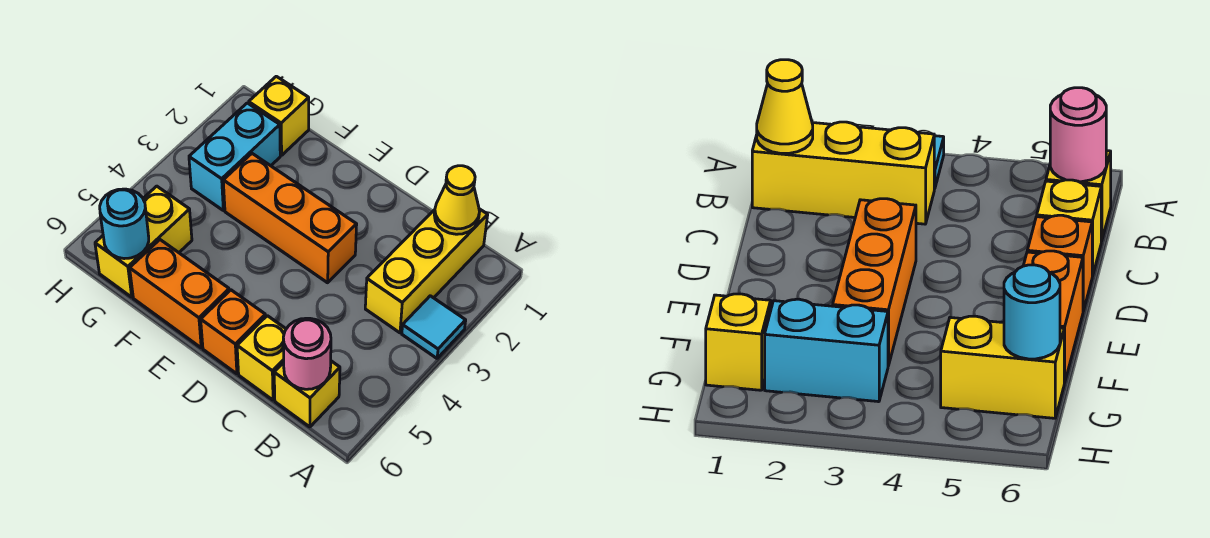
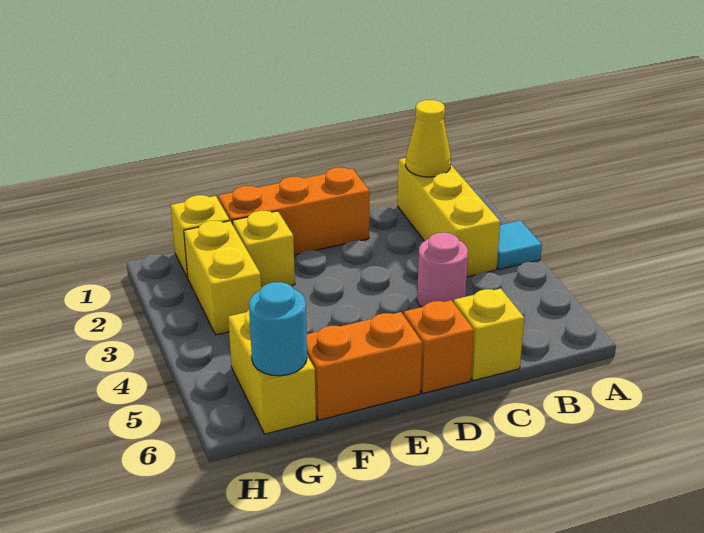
yellow brick B6 level 1 -> yellow brick F2 level 1
pink round brick B6 level 2 -> pink round brick C4 level 1
orange brick D3:F3 level 1 -> orange brick D1:F1 level 1
cyan brick G2:G3 level 1 -> yellow brick G2:G3 level 1

